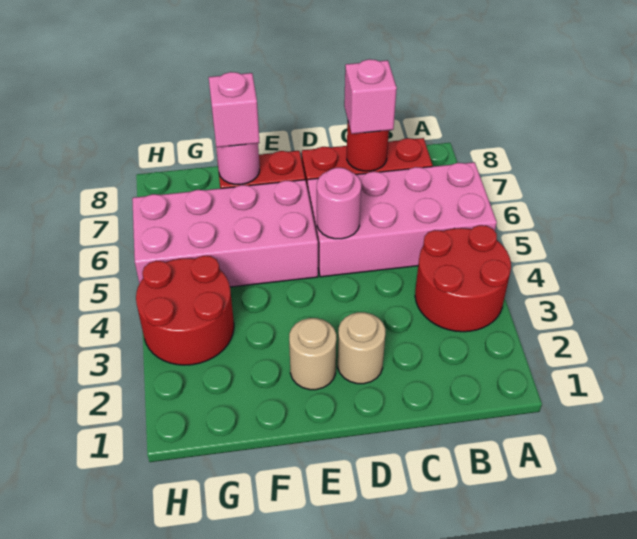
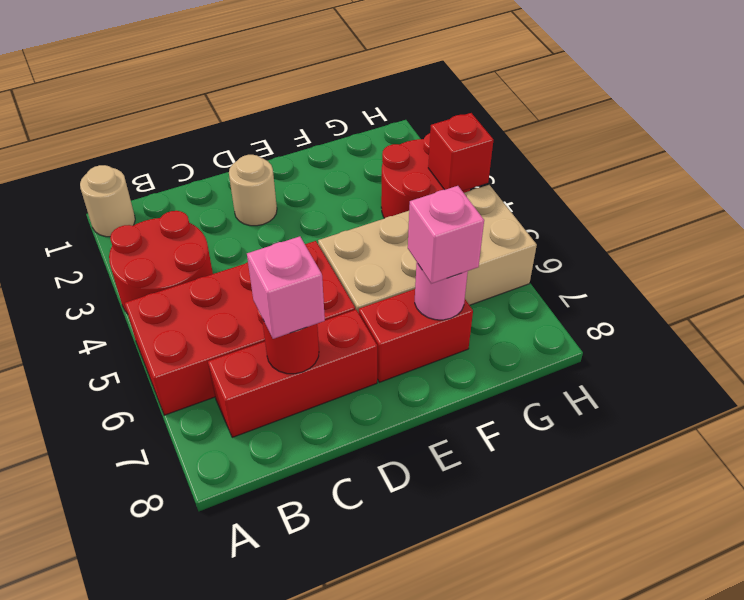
pink brick A5:D6 level 1 -> red brick A5:D6 level 1
pink round brick D5 level 2 -> none
tan round brick E2 level 1 -> tan round brick A1 level 1
pink brick E5:H6 level 1 -> tan brick E5:H6 level 1
none -> red brick H4 level 2

